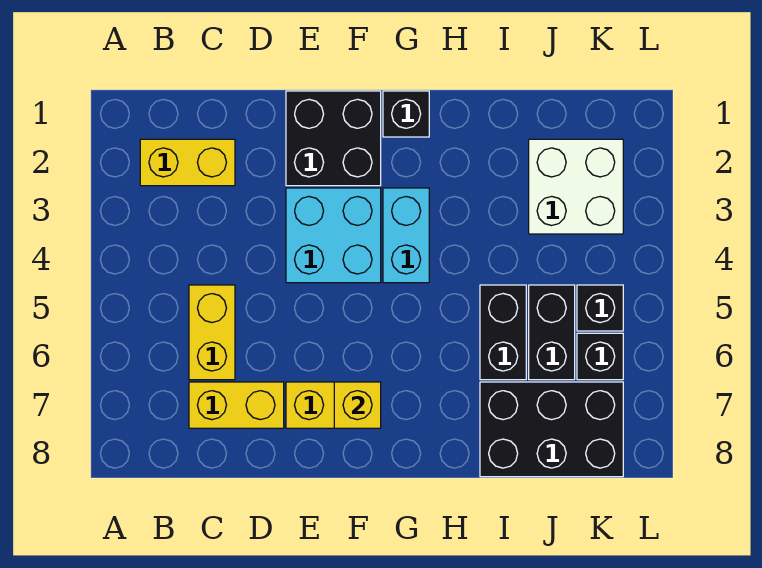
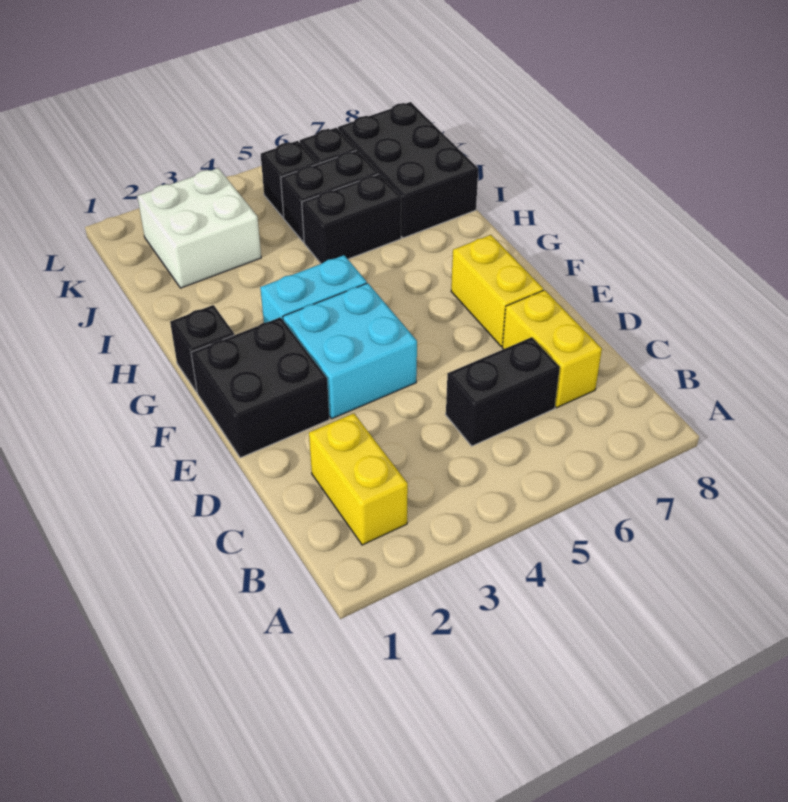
yellow brick C5:C6 level 1 -> black brick C5:C6 level 1
yellow brick F7 level 2 -> none

